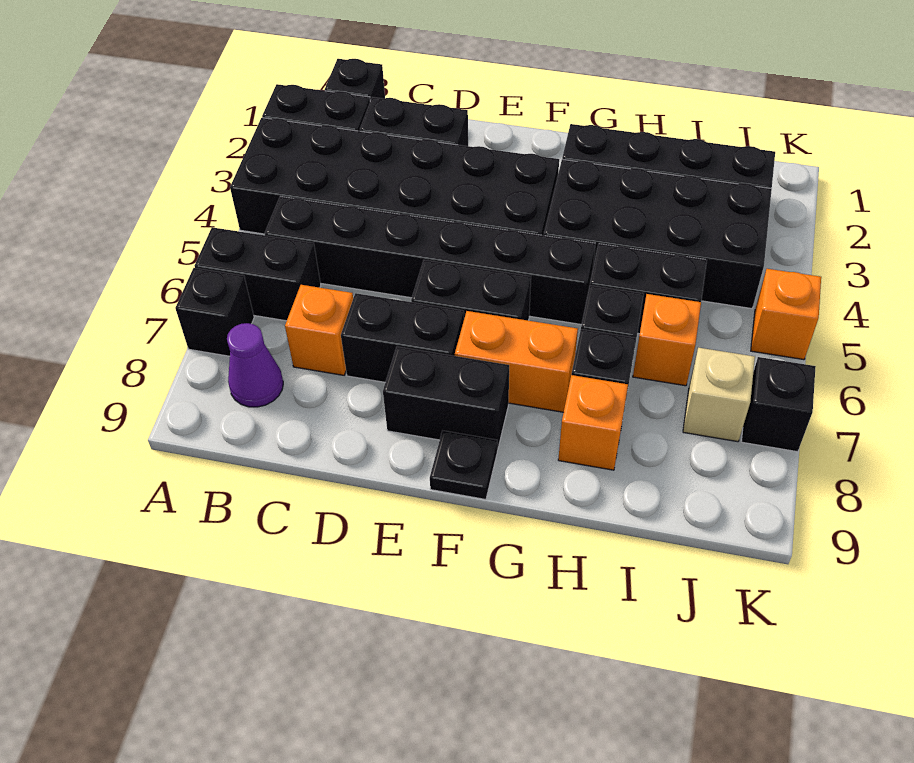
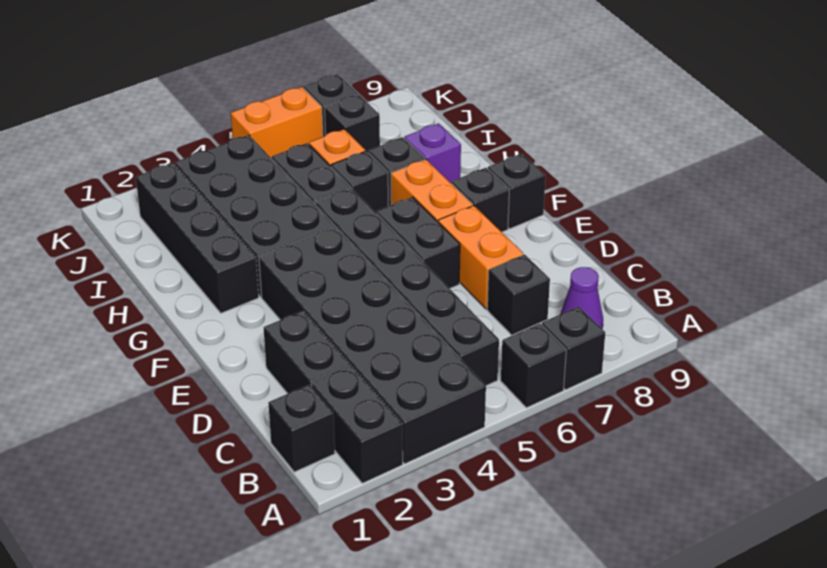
black brick A6:B6 level 1 -> black brick A6 level 1
orange brick C7 level 1 -> black brick C7 level 1
black brick D7:E7 level 1 -> orange brick D7:E7 level 1
black brick E8:F8 level 1 -> black brick F8 level 1
black plate F9 level 1 -> black brick F9 level 1
orange brick H8 level 1 -> purple brick H8 level 1
tan brick J7 level 1 -> black brick J7 level 1
orange brick K5 level 1 -> orange brick K5:K6 level 1

